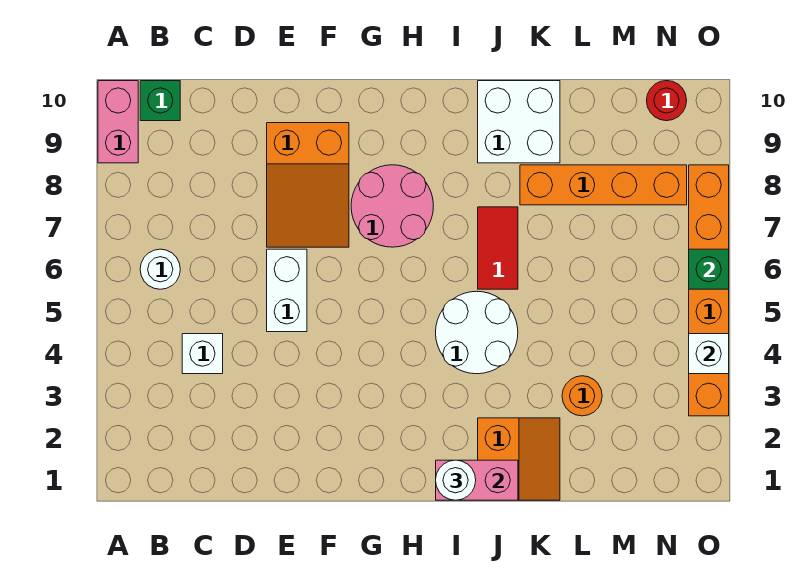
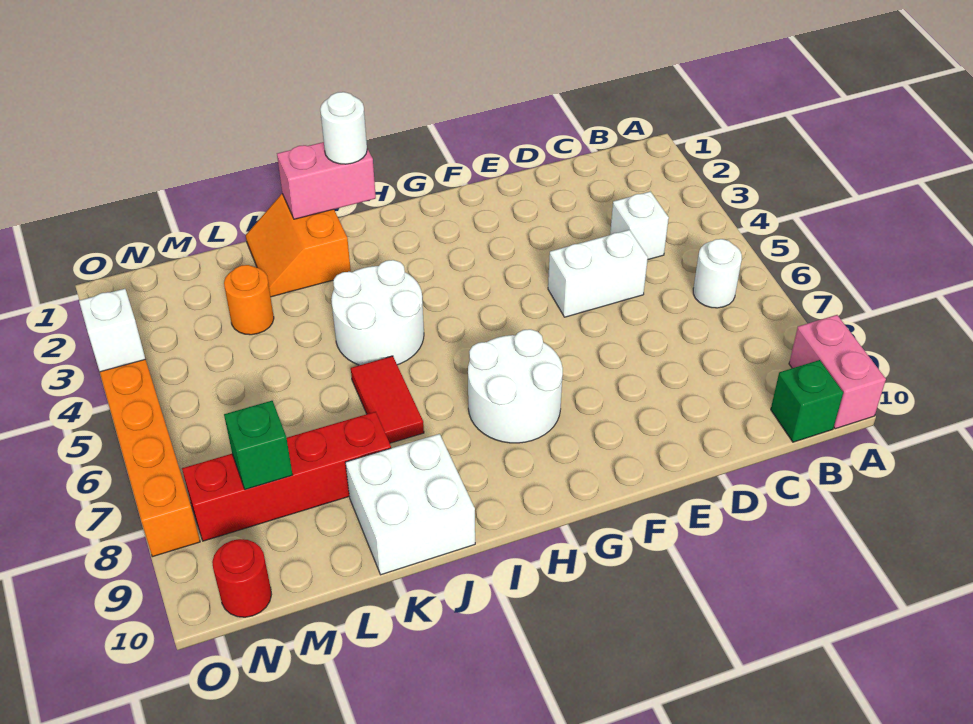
white brick E5:E6 level 1 -> white brick D5:E5 level 1
orange slope E7:F9 level 1 top 9 -> none
pink round brick G7:H8 level 1 -> white round brick G7:H8 level 1
orange brick K8:N8 level 1 -> red brick K8:N8 level 1
green brick O6 level 2 -> green brick M8 level 2

